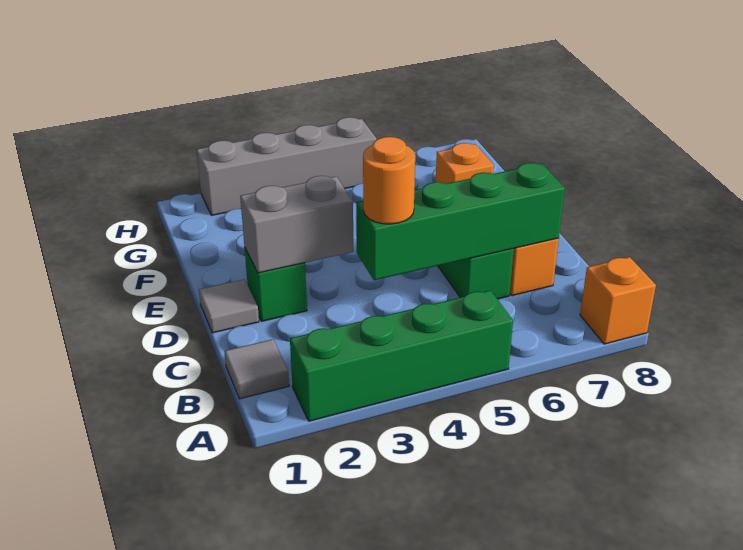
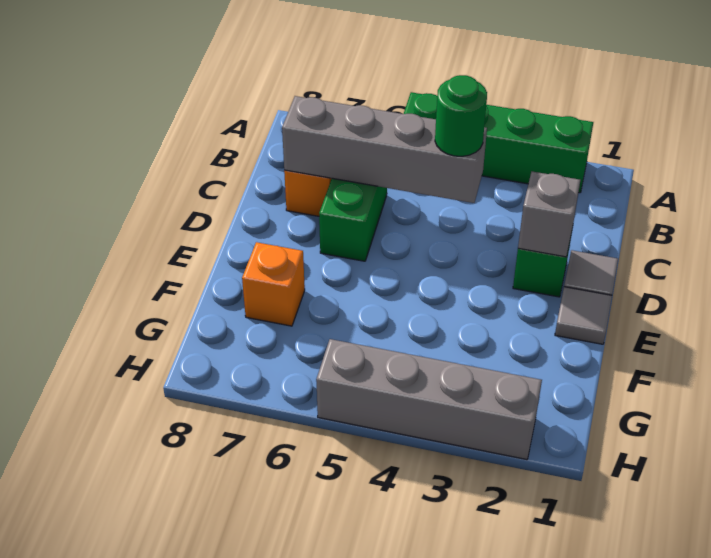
orange brick A8 level 1 -> none
grey tile B1 level 1 -> grey tile E1 level 1
green brick C4:C7 level 2 -> grey brick C4:C7 level 2
orange round brick C4 level 3 -> green round brick C4 level 3
grey brick D2:D3 level 2 -> grey brick D2 level 2

